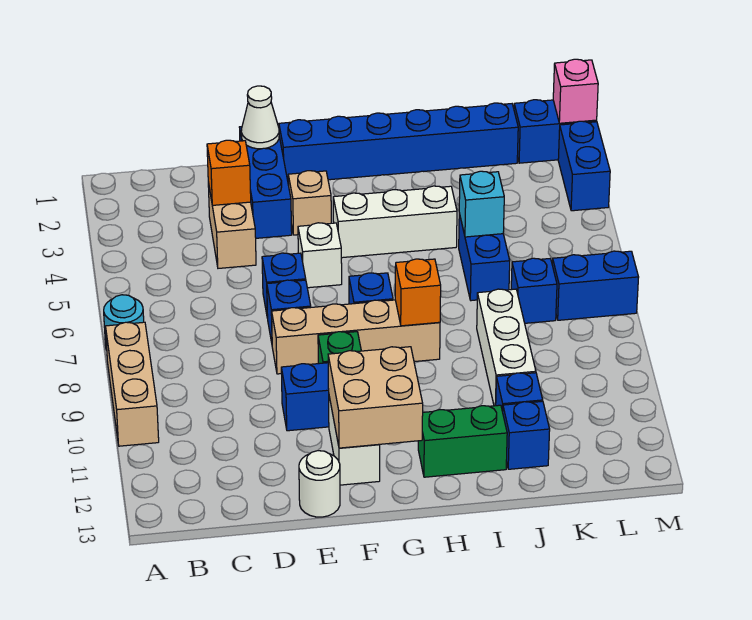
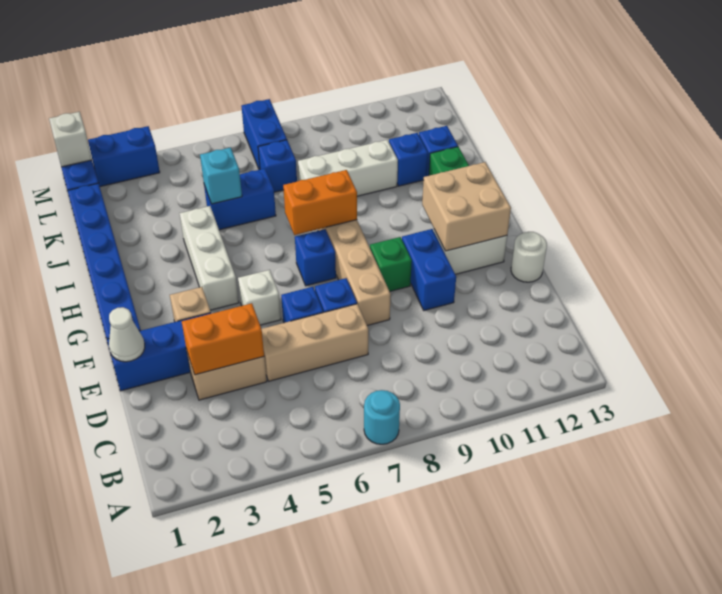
tan brick A8:A10 level 1 -> tan brick D5:D7 level 1
orange brick D3 level 2 -> orange brick D3:D4 level 2
orange brick H8 level 2 -> orange brick H7:H8 level 2
pink brick M1 level 2 -> white brick M1 level 2

